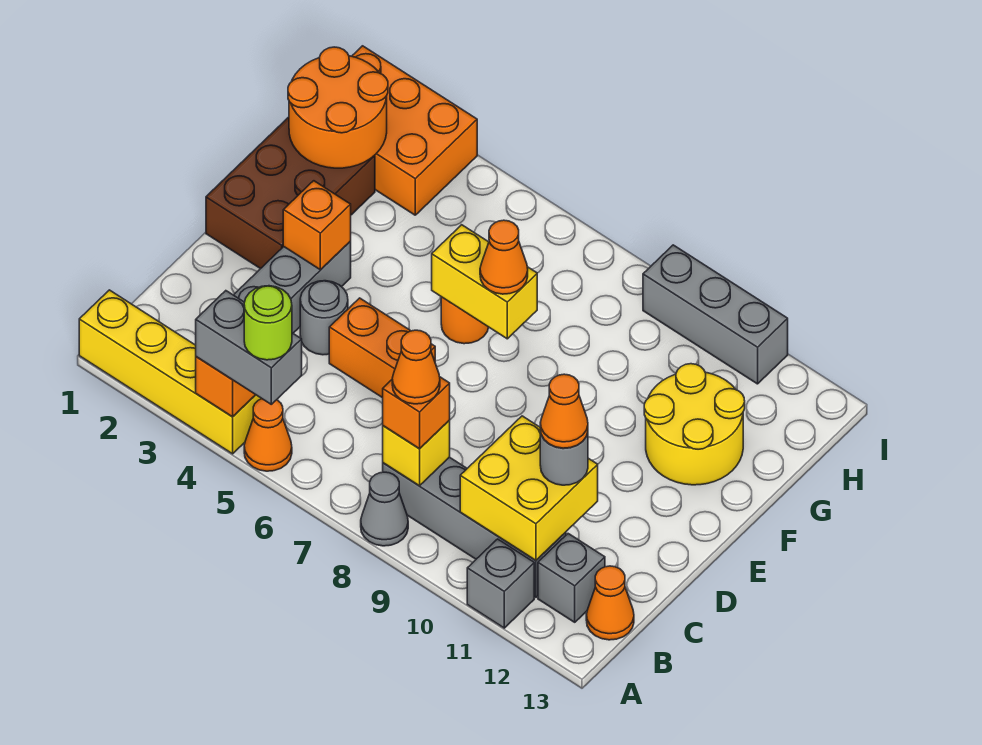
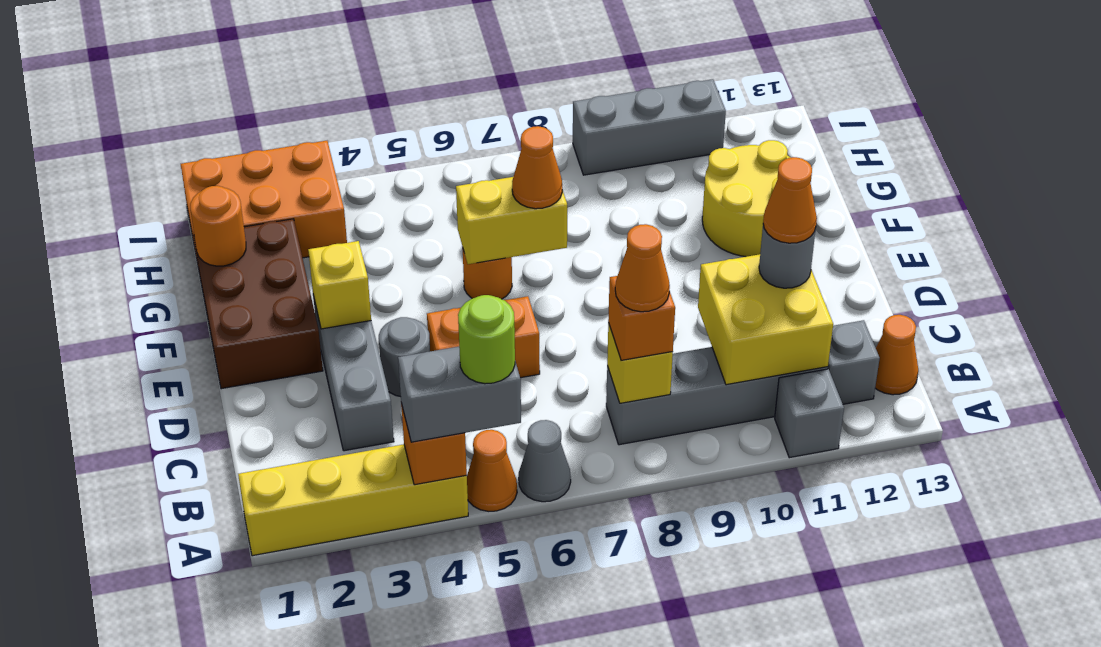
grey cone A8 level 1 -> grey cone A6 level 1
orange brick E3 level 2 -> yellow brick E3 level 2
orange round brick G1:H2 level 2 -> orange round brick G1 level 2

